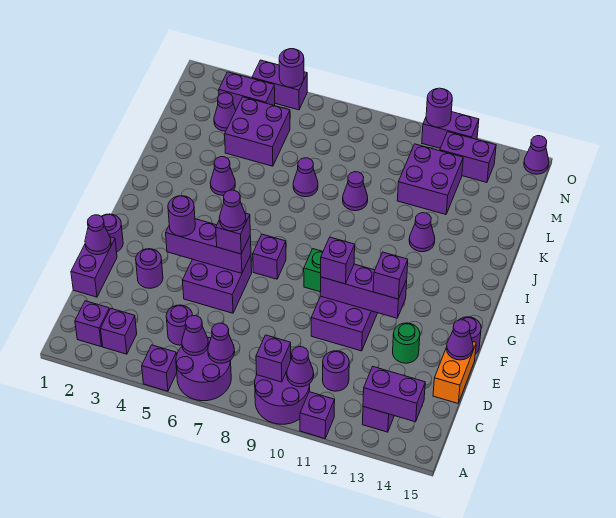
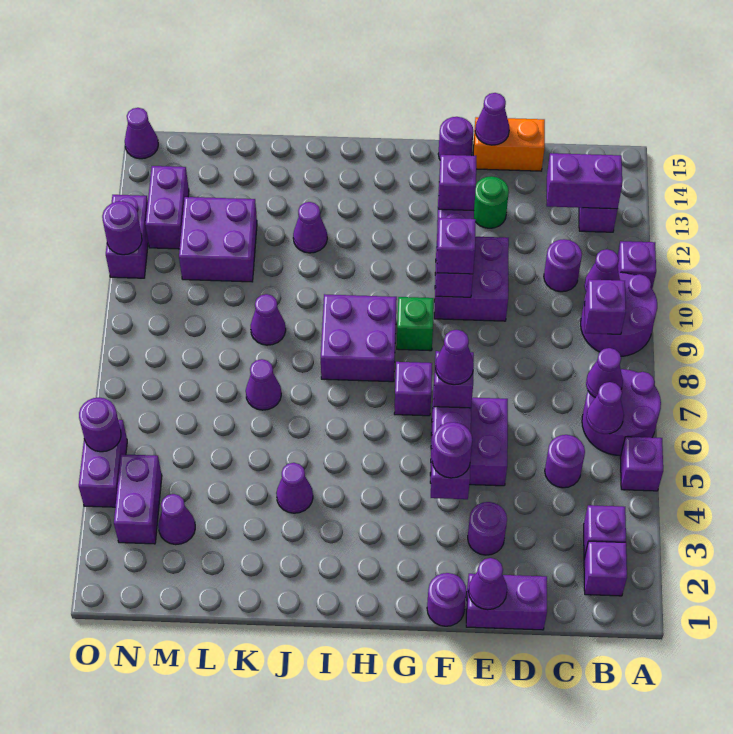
purple brick B13:B14 level 2 -> purple brick B13:C13 level 2
purple brick L4:M5 level 1 -> purple brick H8:I9 level 1

